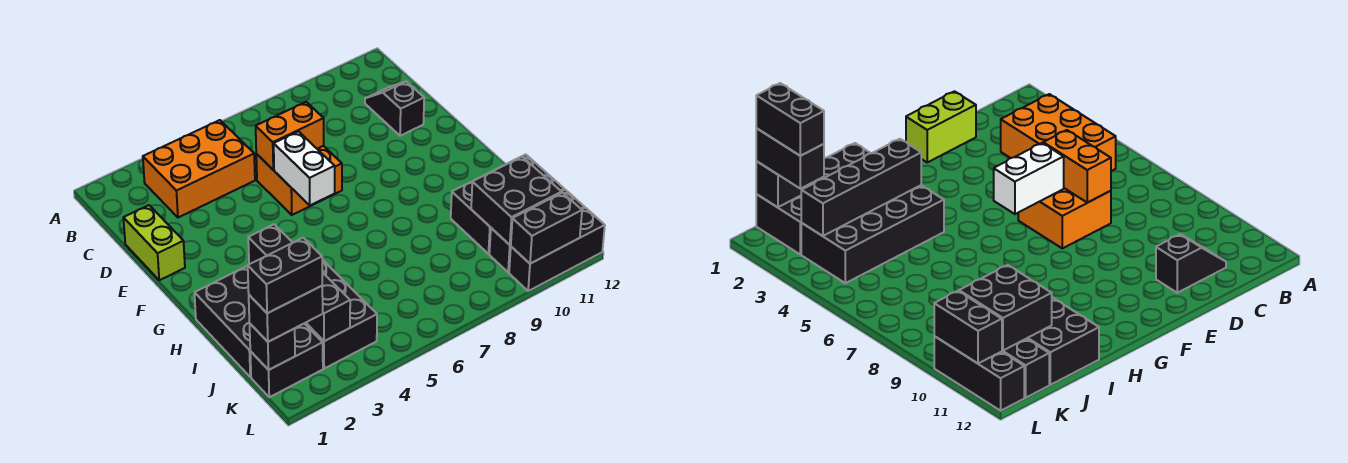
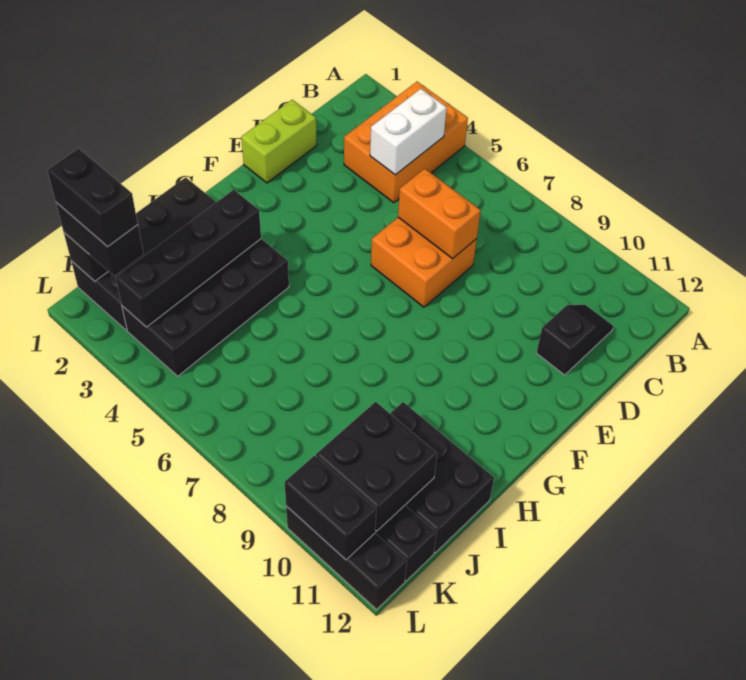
orange brick B3:C5 level 1 -> orange brick A3:C4 level 1
white brick E6:F6 level 2 -> white brick B4:C4 level 2

